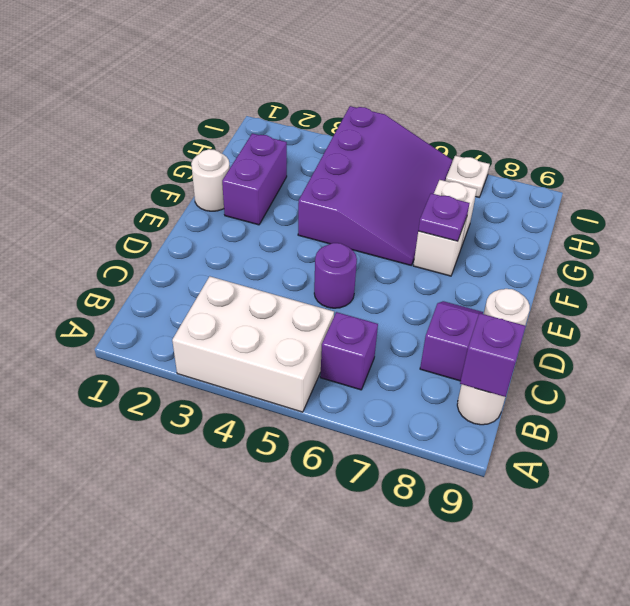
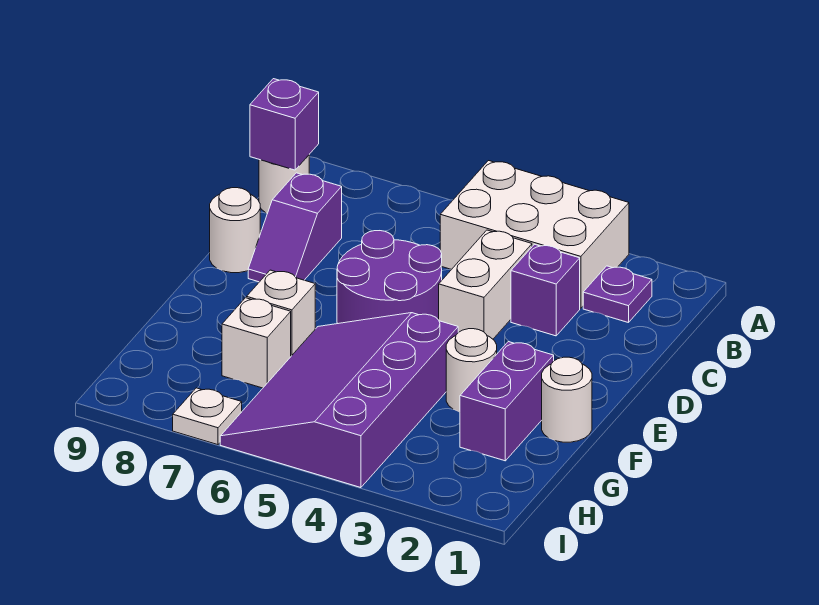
purple brick B6 level 1 -> purple brick C3 level 1
none -> white brick C4:D4 level 1
purple round brick D5 level 1 -> purple round brick D5:E6 level 1
none -> white round brick F3 level 1
purple plate F7 level 2 -> purple plate B2 level 1

